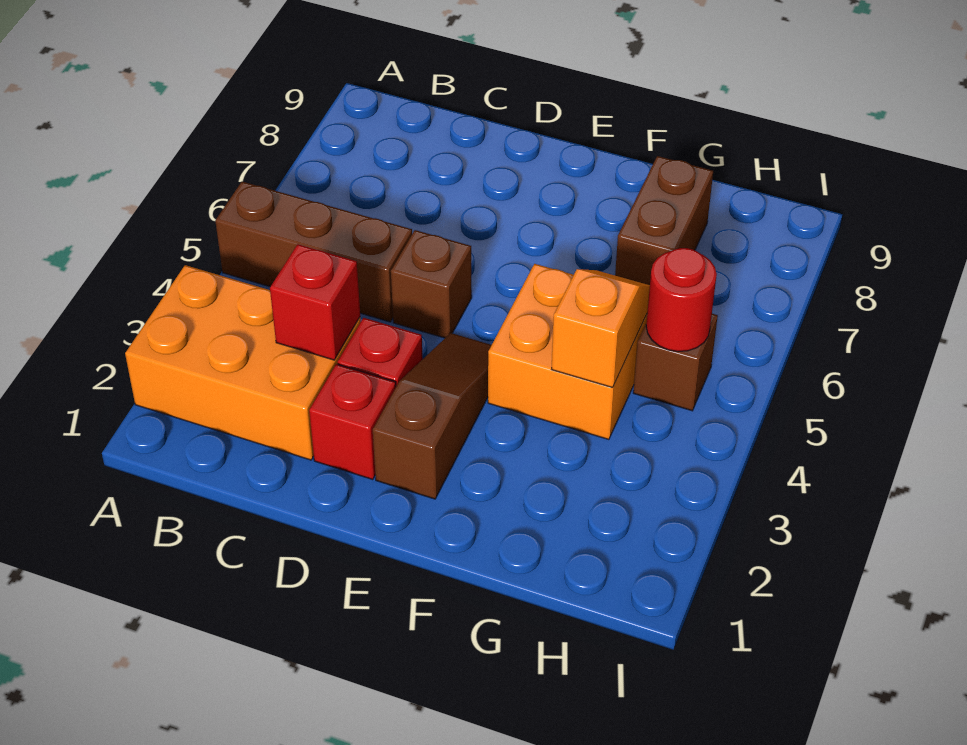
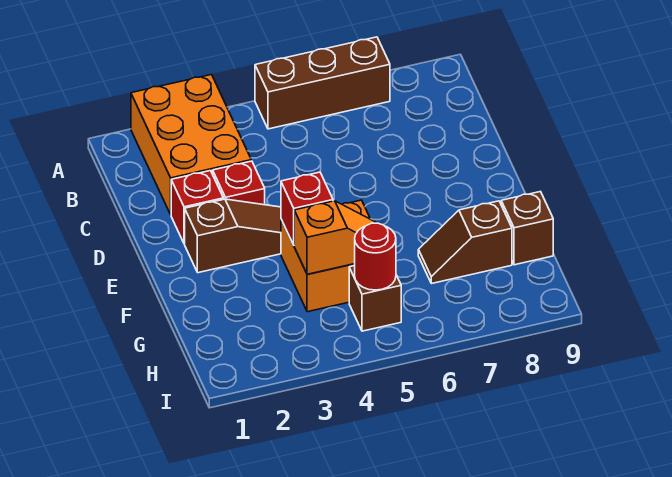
brown brick A5:C5 level 1 -> brown brick A5:A7 level 1
red brick C3 level 2 -> red brick F4 level 2
brown brick D5 level 1 -> brown brick G9 level 1
brown brick G7:G8 level 1 -> brown slope G7:G8 level 1 top 8

